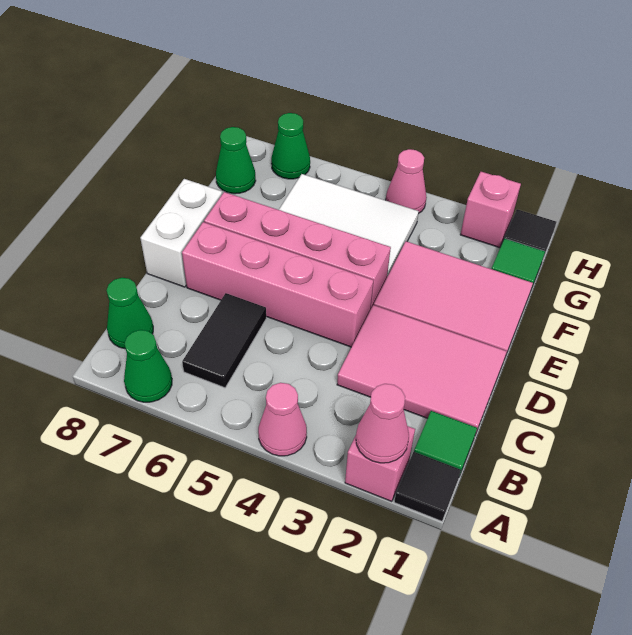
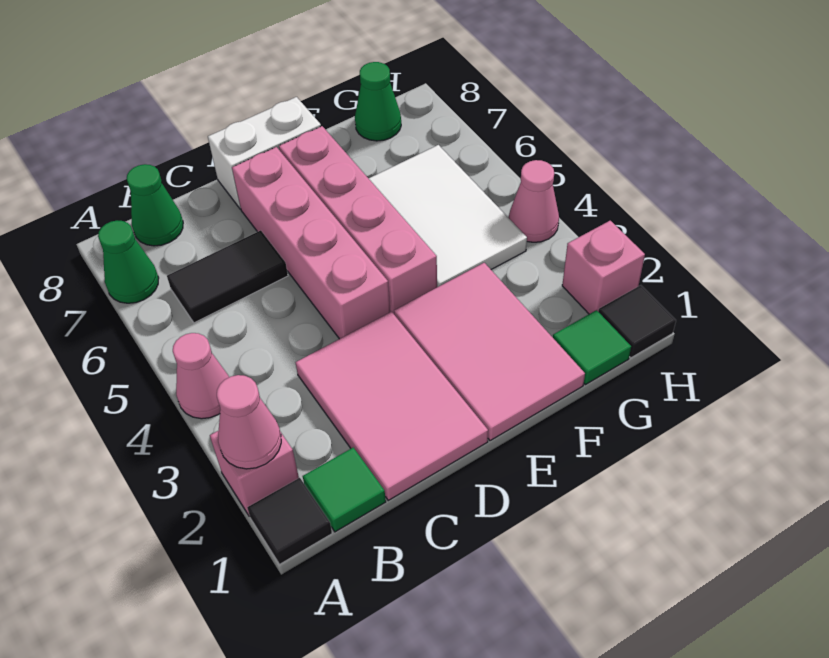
green cone H7 level 1 -> none

